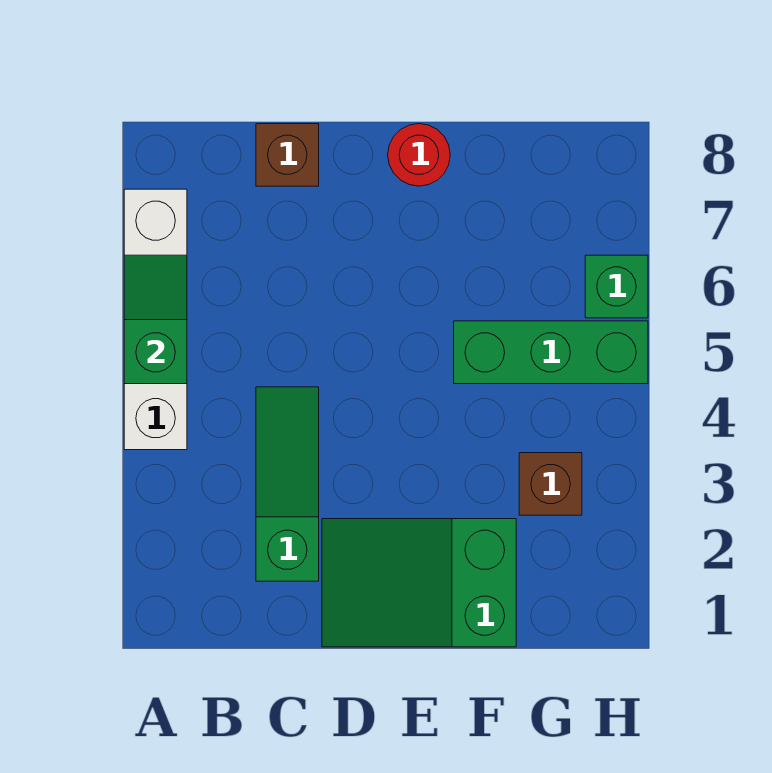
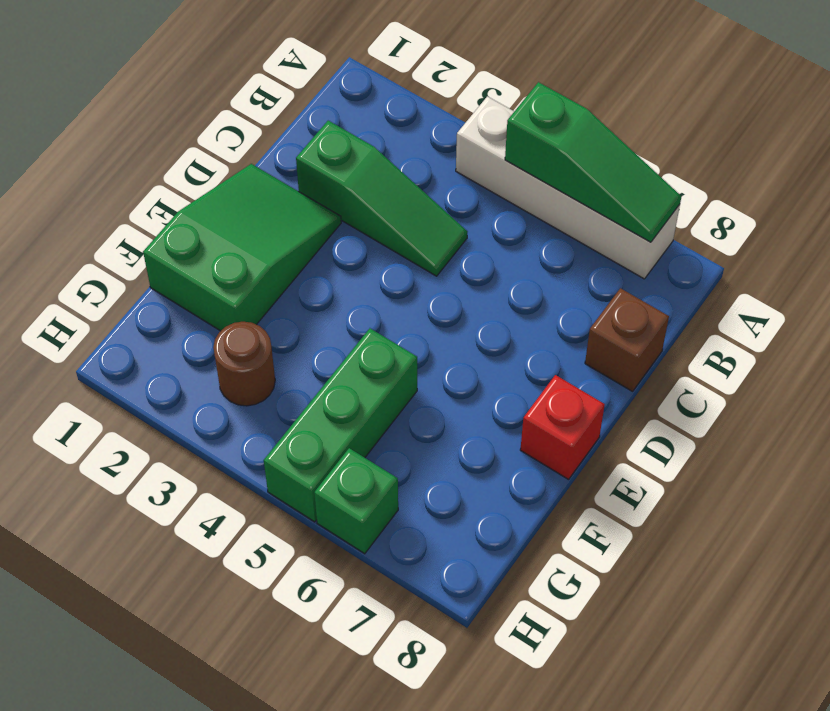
green slope A5:A6 level 2 top 5 -> green slope A5:A7 level 2 top 5
red round brick E8 level 1 -> red brick E8 level 1
brown brick G3 level 1 -> brown round brick G3 level 1

